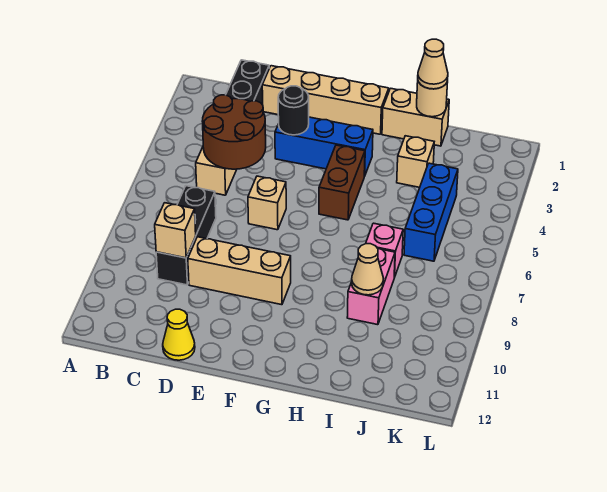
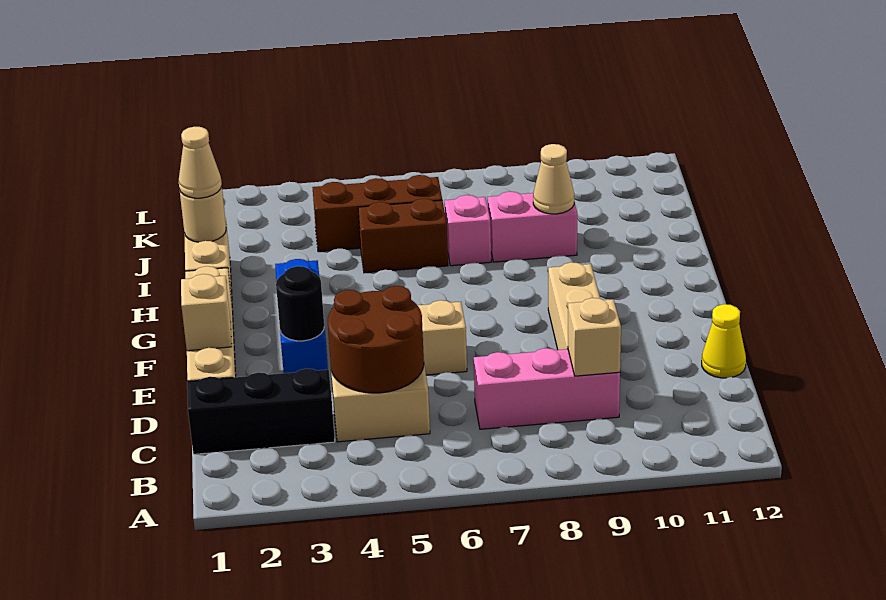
black brick C7:C9 level 1 -> pink brick C7:C9 level 1
brown brick G4:G5 level 1 -> brown brick I5:I6 level 1
tan brick I3 level 1 -> tan brick E1 level 2
blue brick J4:J6 level 1 -> brown brick J4:J6 level 1

